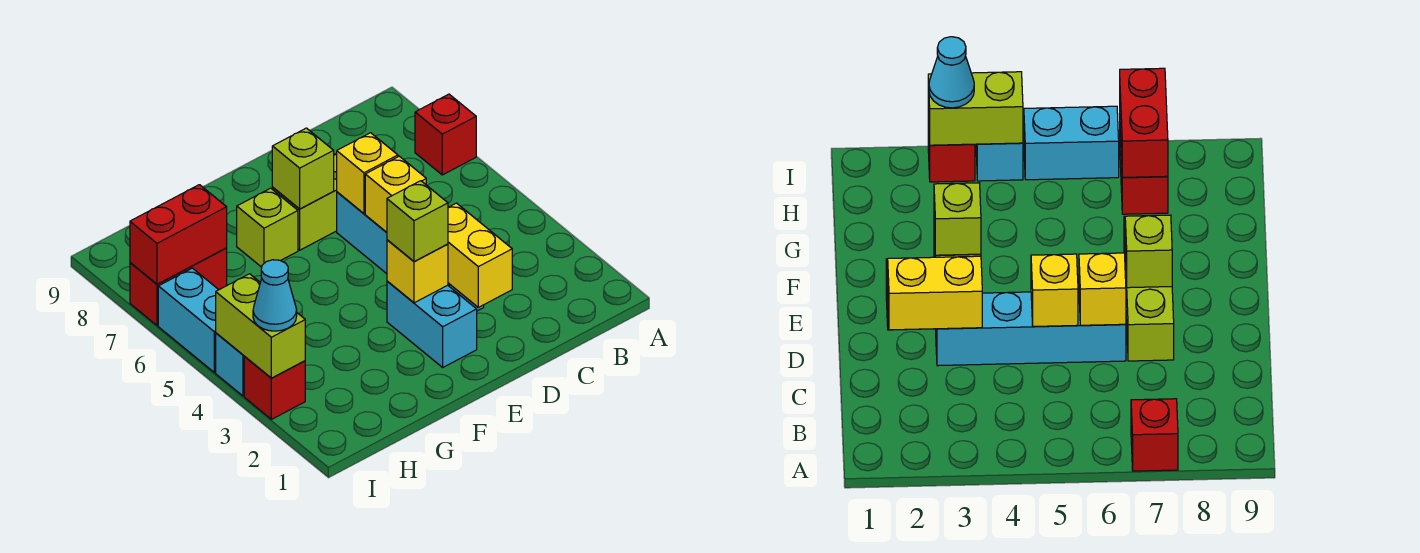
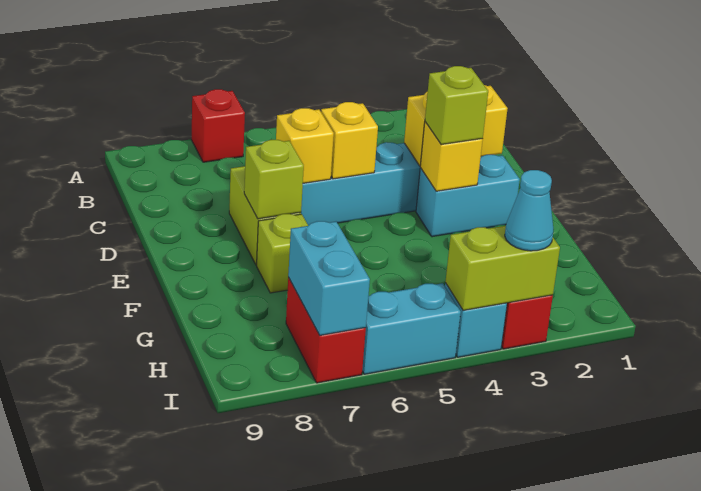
red brick H7:I7 level 2 -> cyan brick H7:I7 level 2

